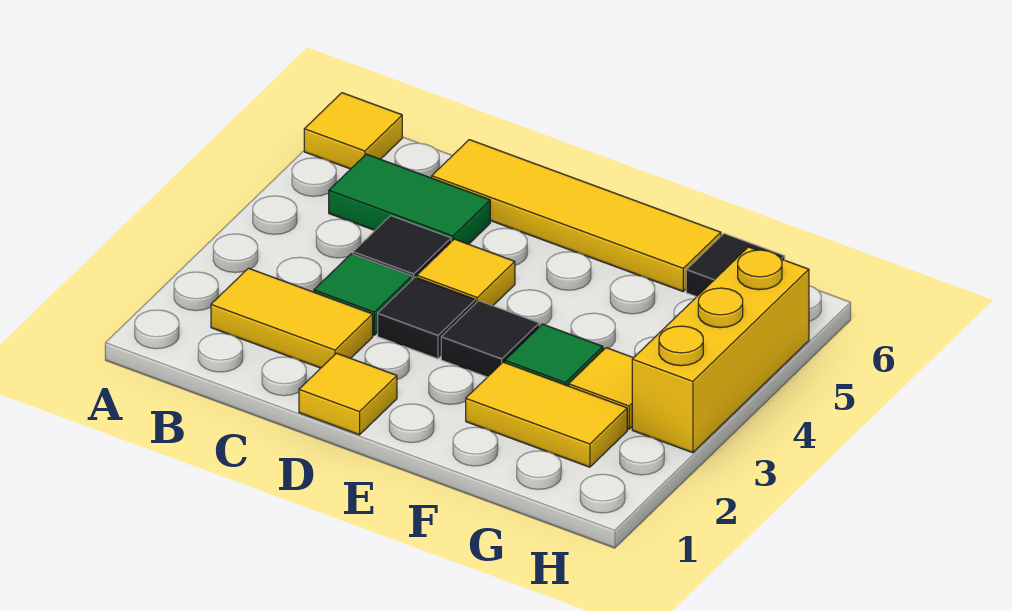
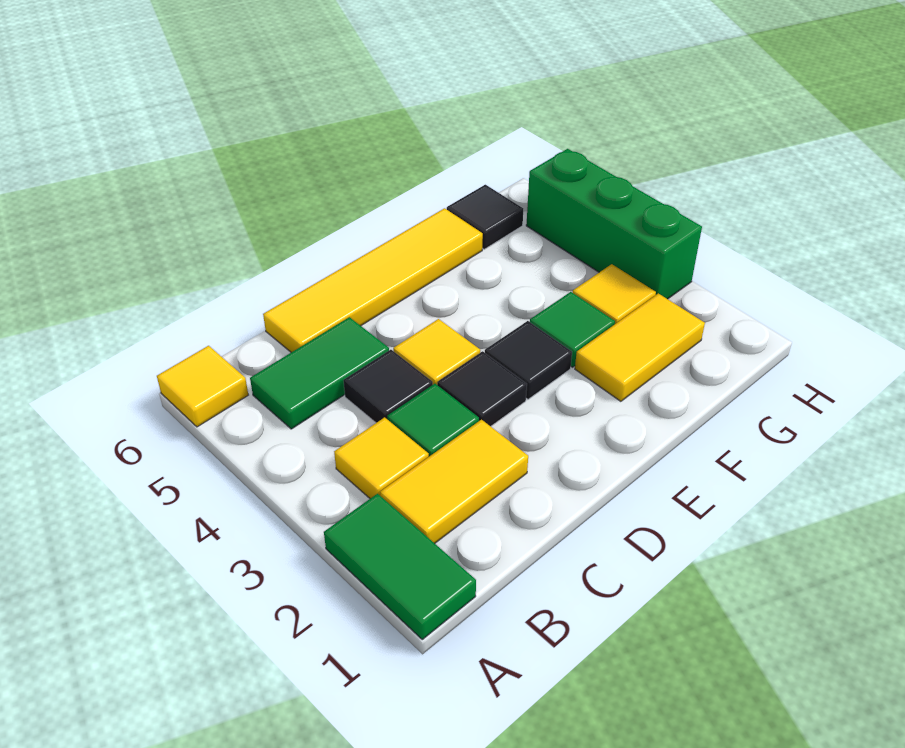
none -> green tile A1:A2 level 1
yellow tile D1 level 1 -> yellow tile B3 level 1
yellow brick H3:H5 level 1 -> green brick H3:H5 level 1

